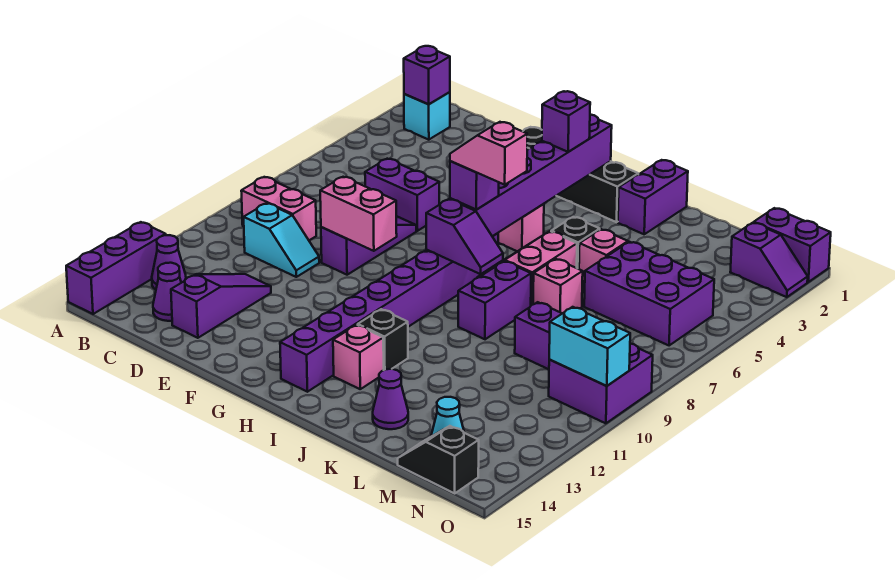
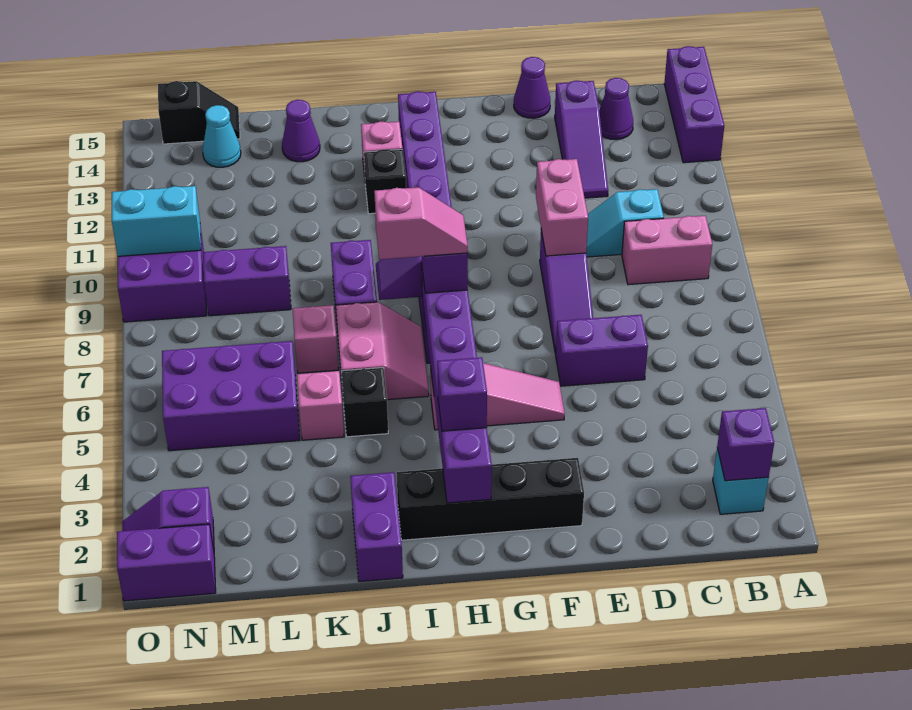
purple cone B13 level 1 -> purple cone E15 level 1
pink brick E9:F9 level 2 -> pink brick E9:E10 level 2

